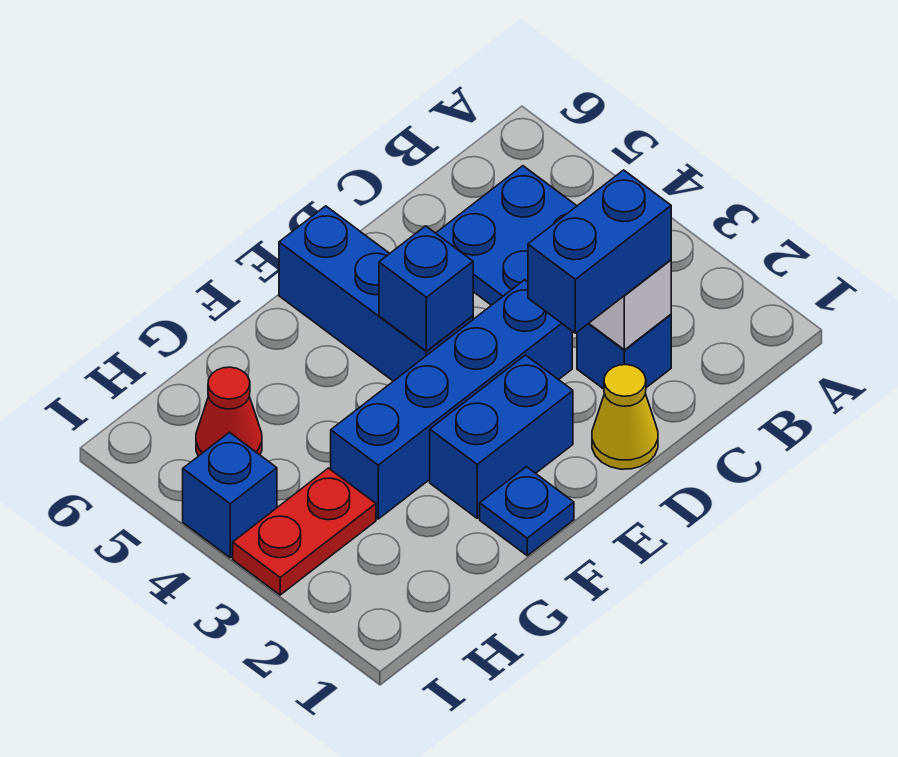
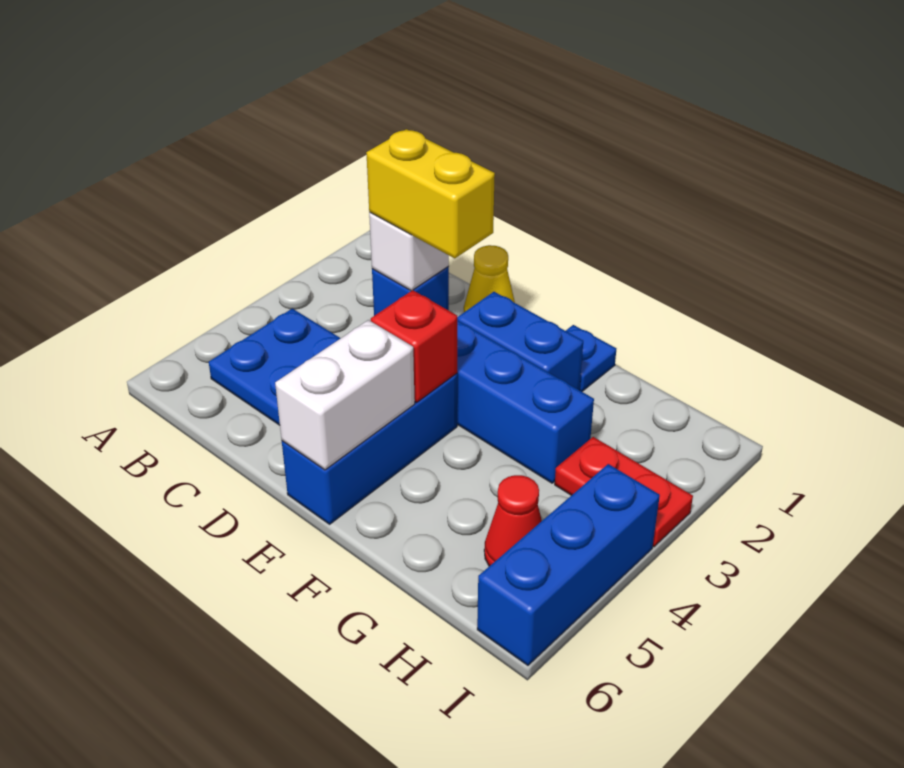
blue brick C2:D2 level 3 -> yellow brick C2:D2 level 3
blue brick E4 level 2 -> red brick E4 level 2
none -> white brick E5:E6 level 2
blue brick I4 level 1 -> blue brick I4:I6 level 1

